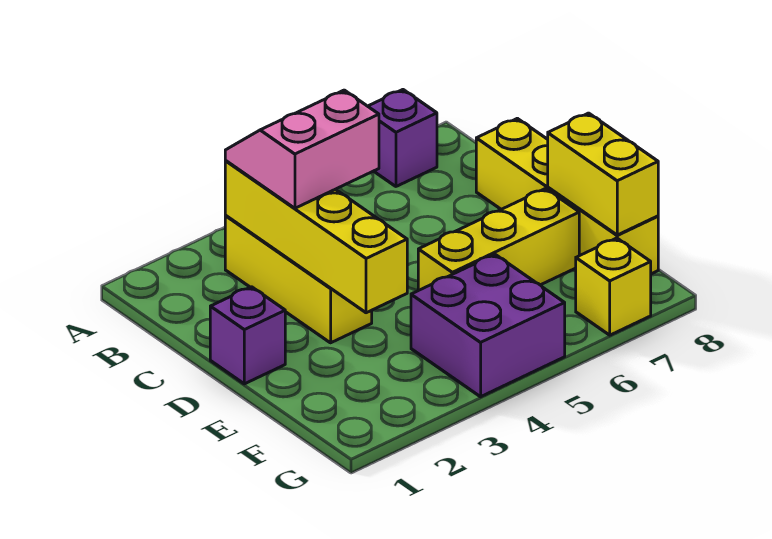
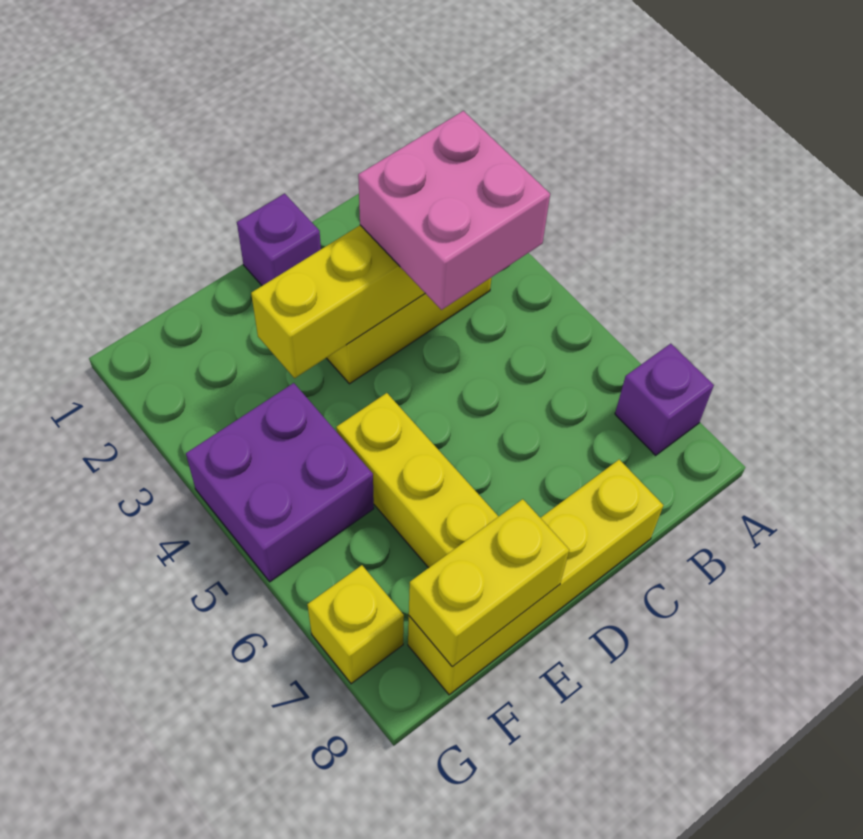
pink slope B3:C4 level 3 top C -> pink brick B3:C4 level 3

